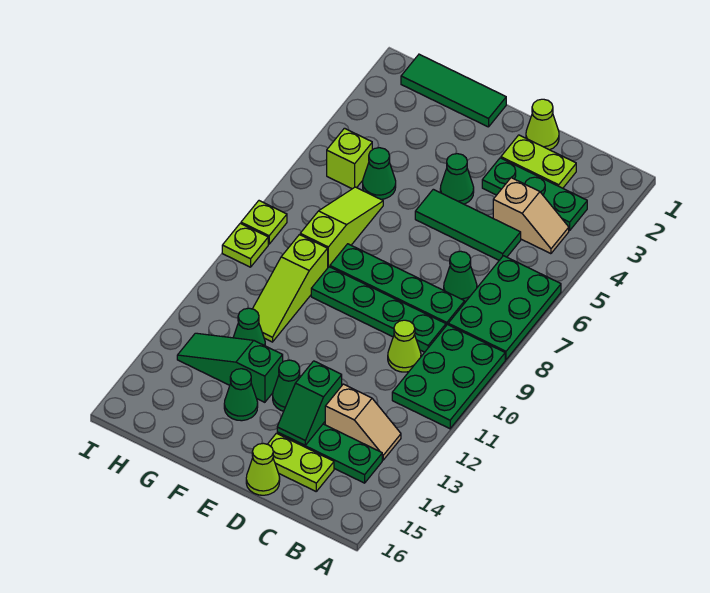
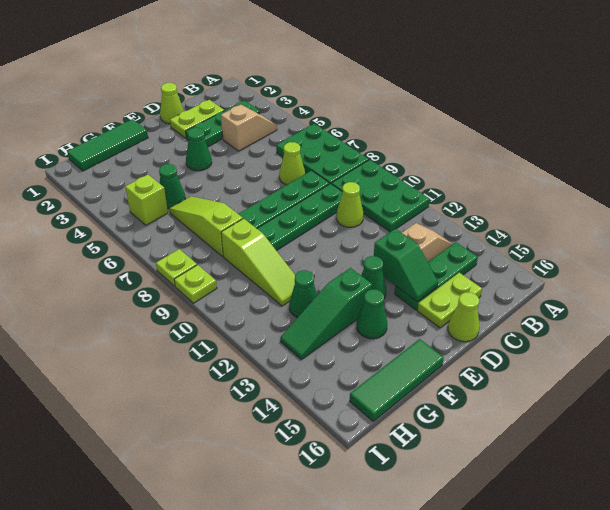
green tile C5:E5 level 1 -> green tile F16:H16 level 1
green cone C7 level 1 -> lime cone C7 level 1

